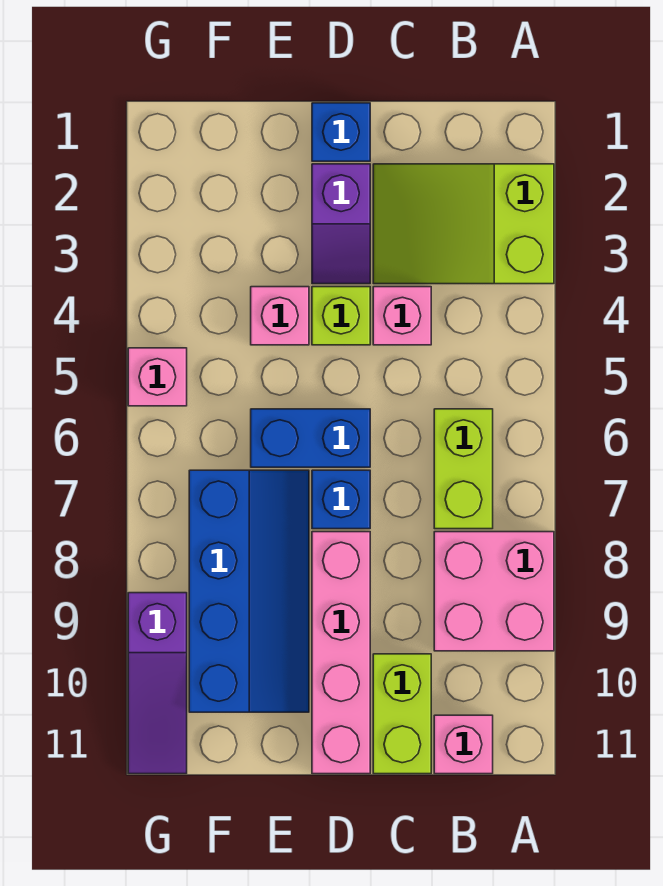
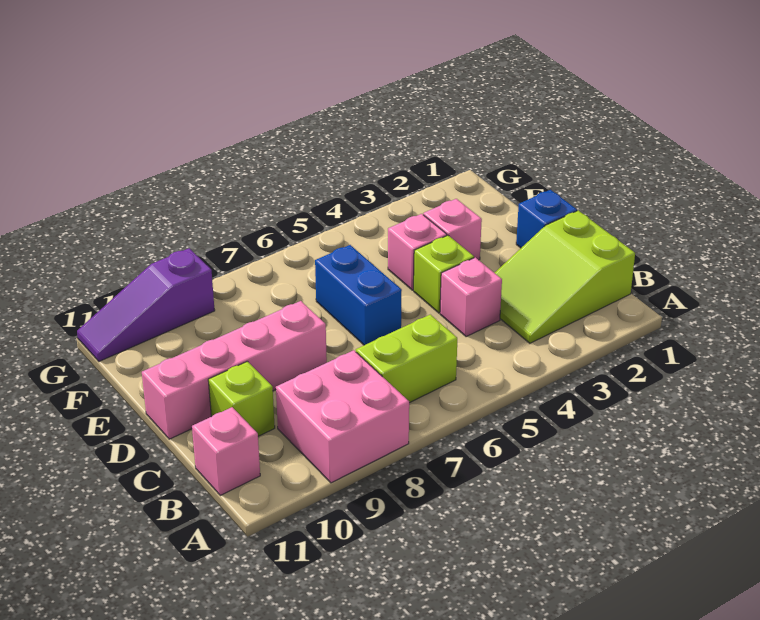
lime slope A2:C3 level 1 top A -> lime slope B1:C3 level 1 top 1
lime brick C10:C11 level 1 -> lime brick C10 level 1
purple slope D2:D3 level 1 top 2 -> none
blue brick D7 level 1 -> none
blue slope E7:F10 level 1 top F -> none
pink brick G5 level 1 -> pink brick E3 level 1

